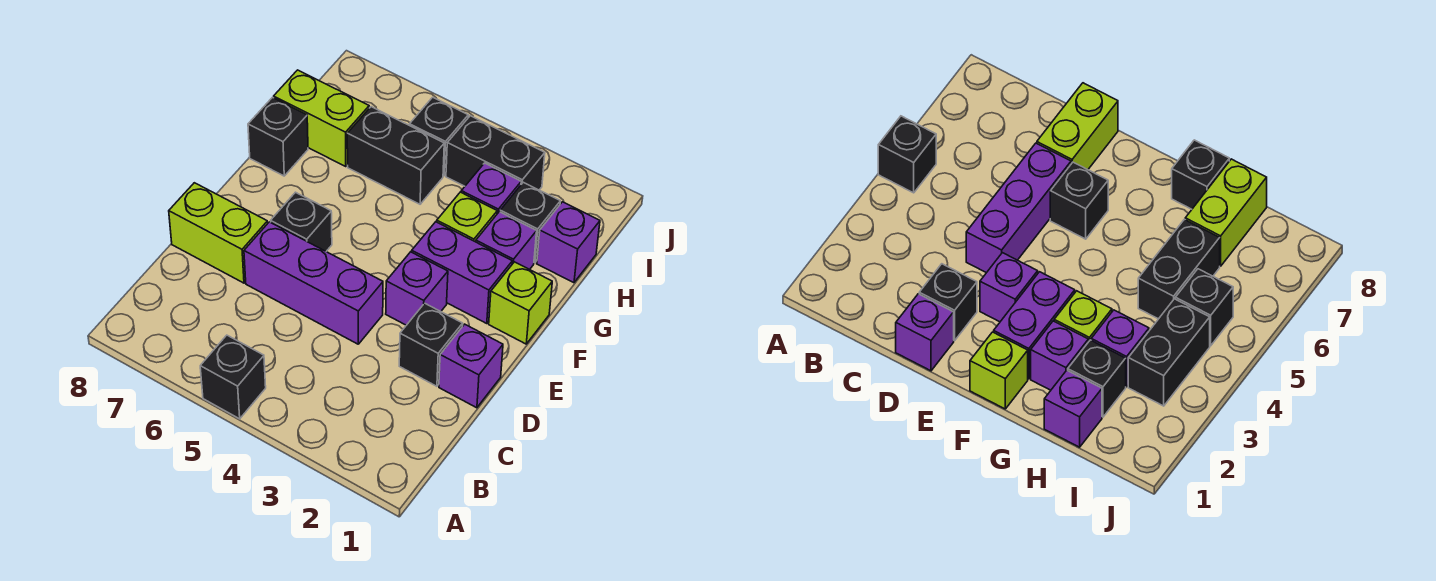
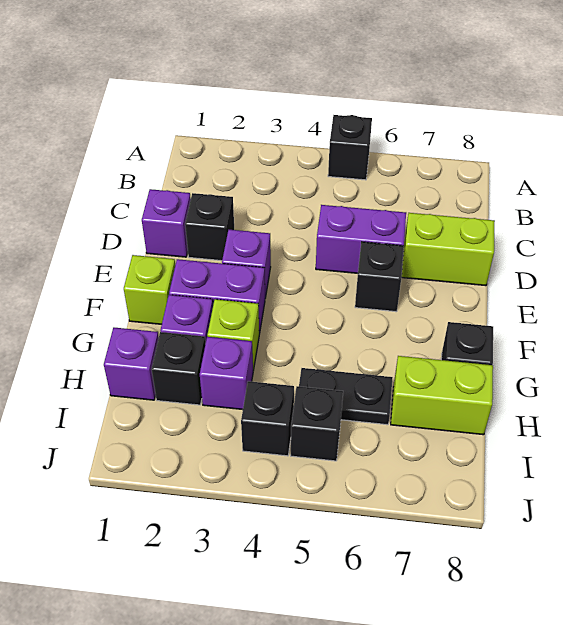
purple brick D4:D6 level 1 -> purple brick D5:D6 level 1
black brick H5:H6 level 1 -> black plate H5:H6 level 1
black brick I3:I4 level 1 -> black brick I4 level 1

